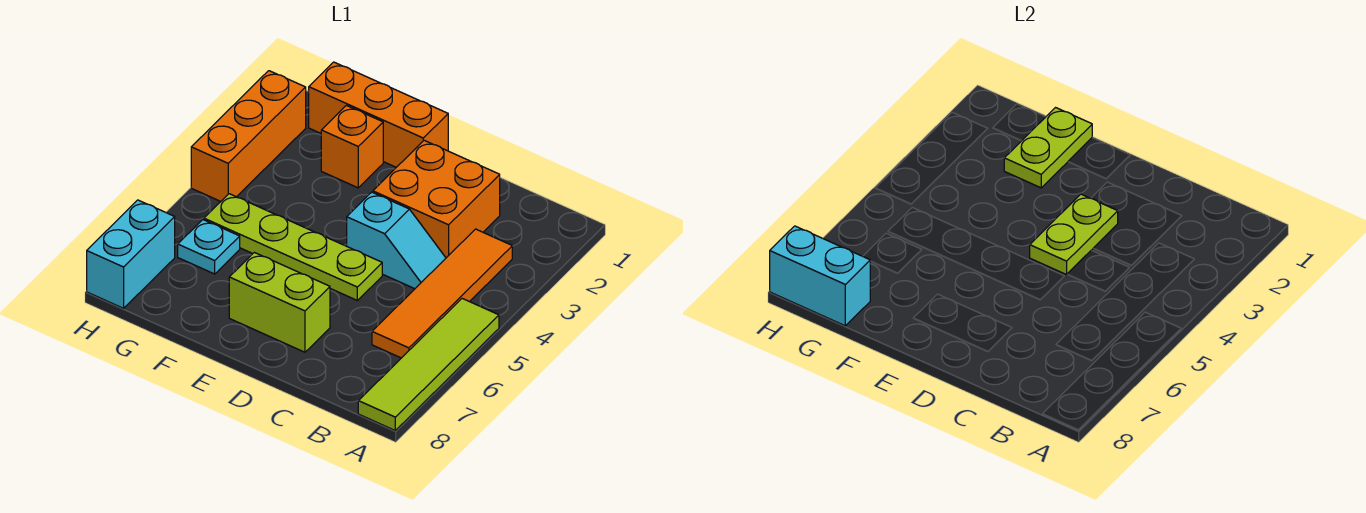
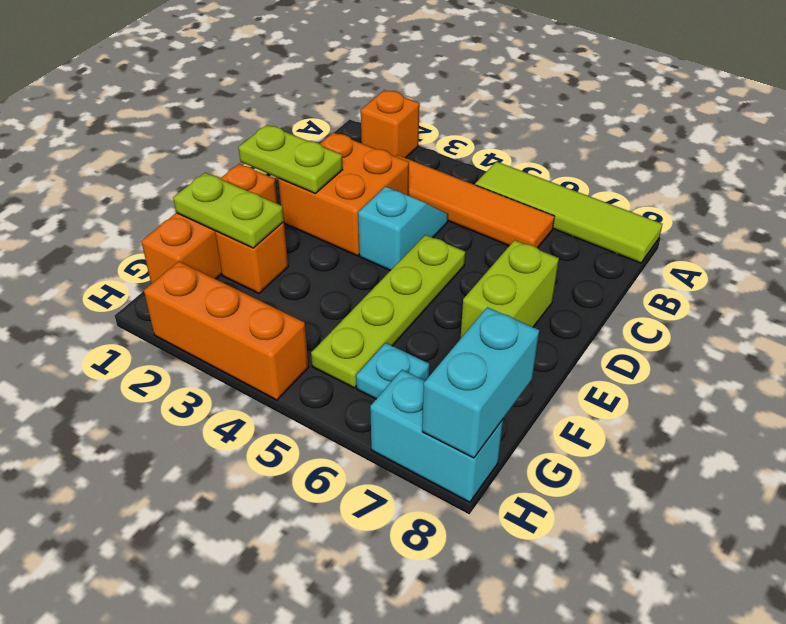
none -> orange brick A2 level 1
lime plate D3:D4 level 2 -> lime plate D1:D2 level 2

